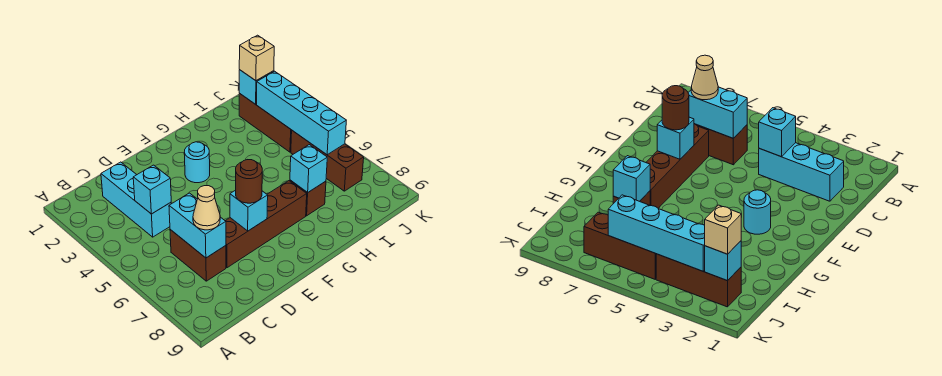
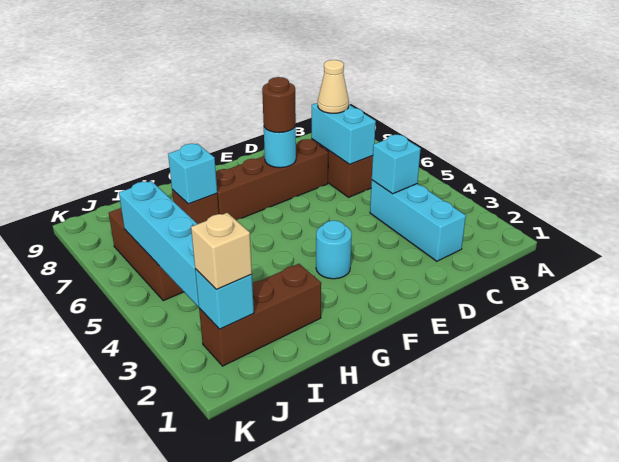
cyan brick E7 level 2 -> cyan round brick E7 level 2
brown brick J2:J4 level 1 -> brown brick H2:J2 level 1

